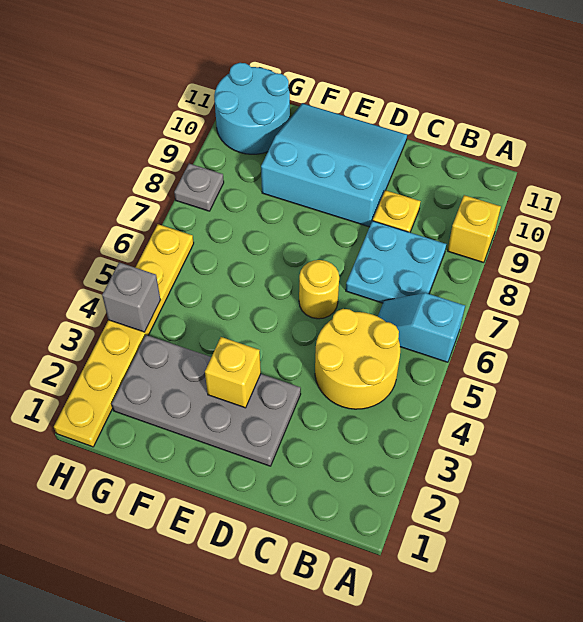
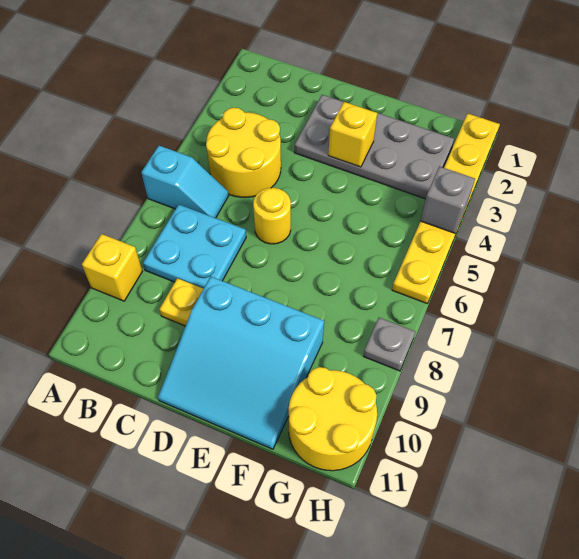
cyan round brick G10:H11 level 1 -> yellow round brick G10:H11 level 1

